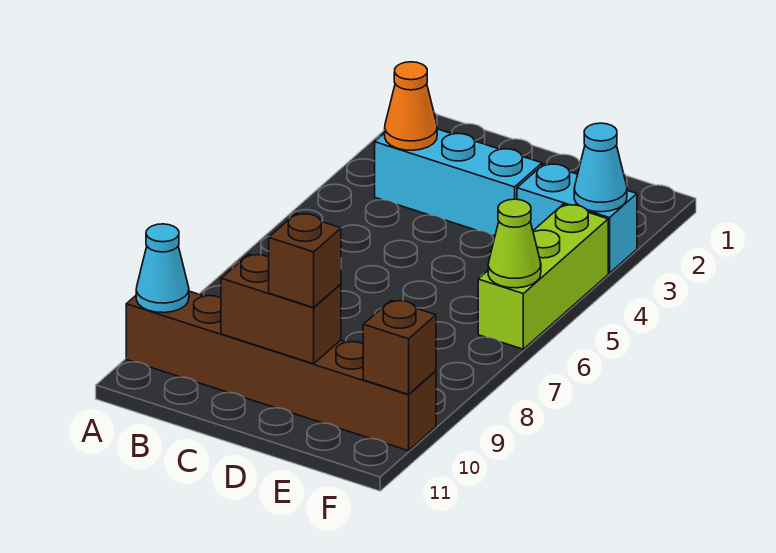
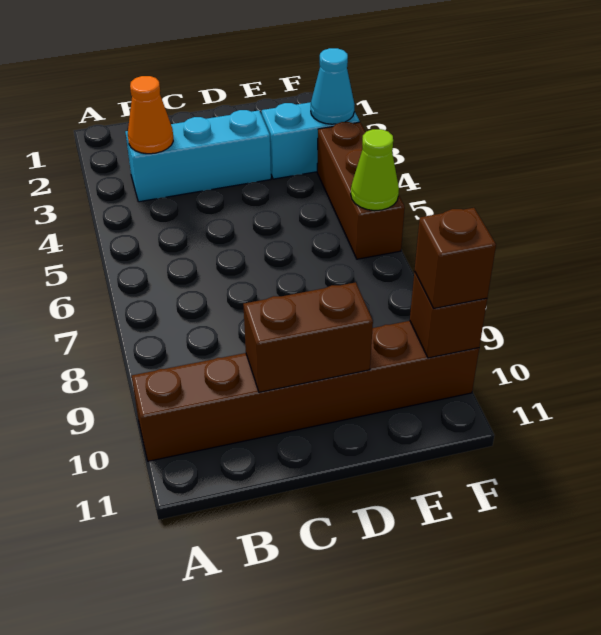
cyan cone A10 level 2 -> none
brown brick D10 level 3 -> brown brick F10 level 3
lime brick F4:F6 level 1 -> brown brick F4:F6 level 1

